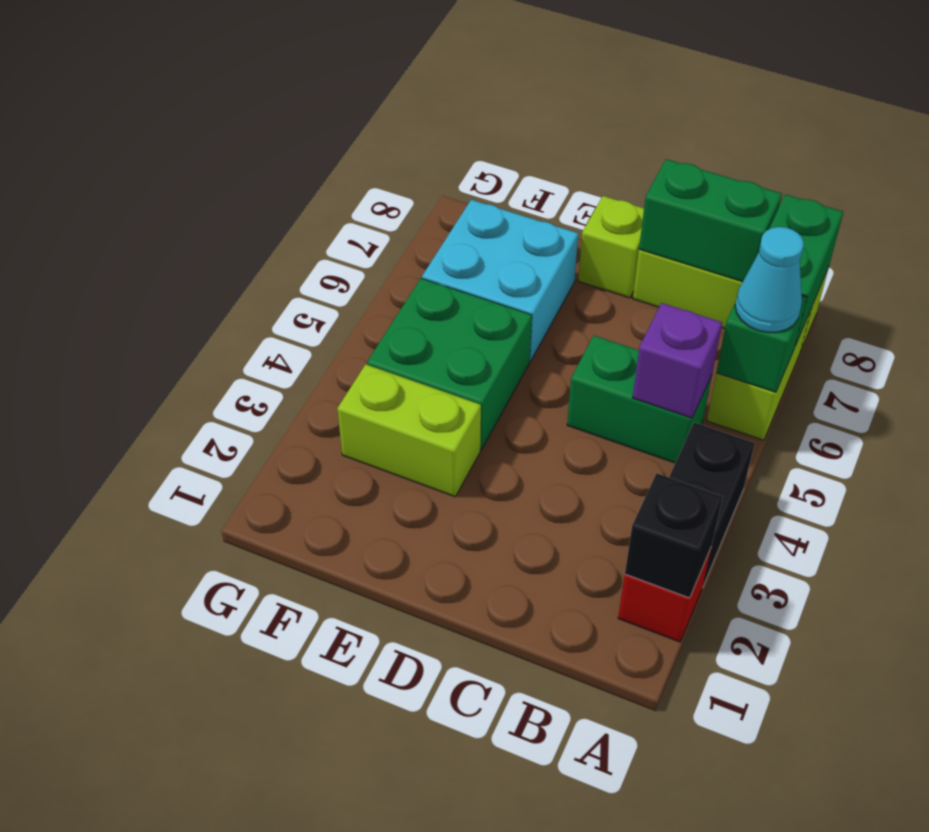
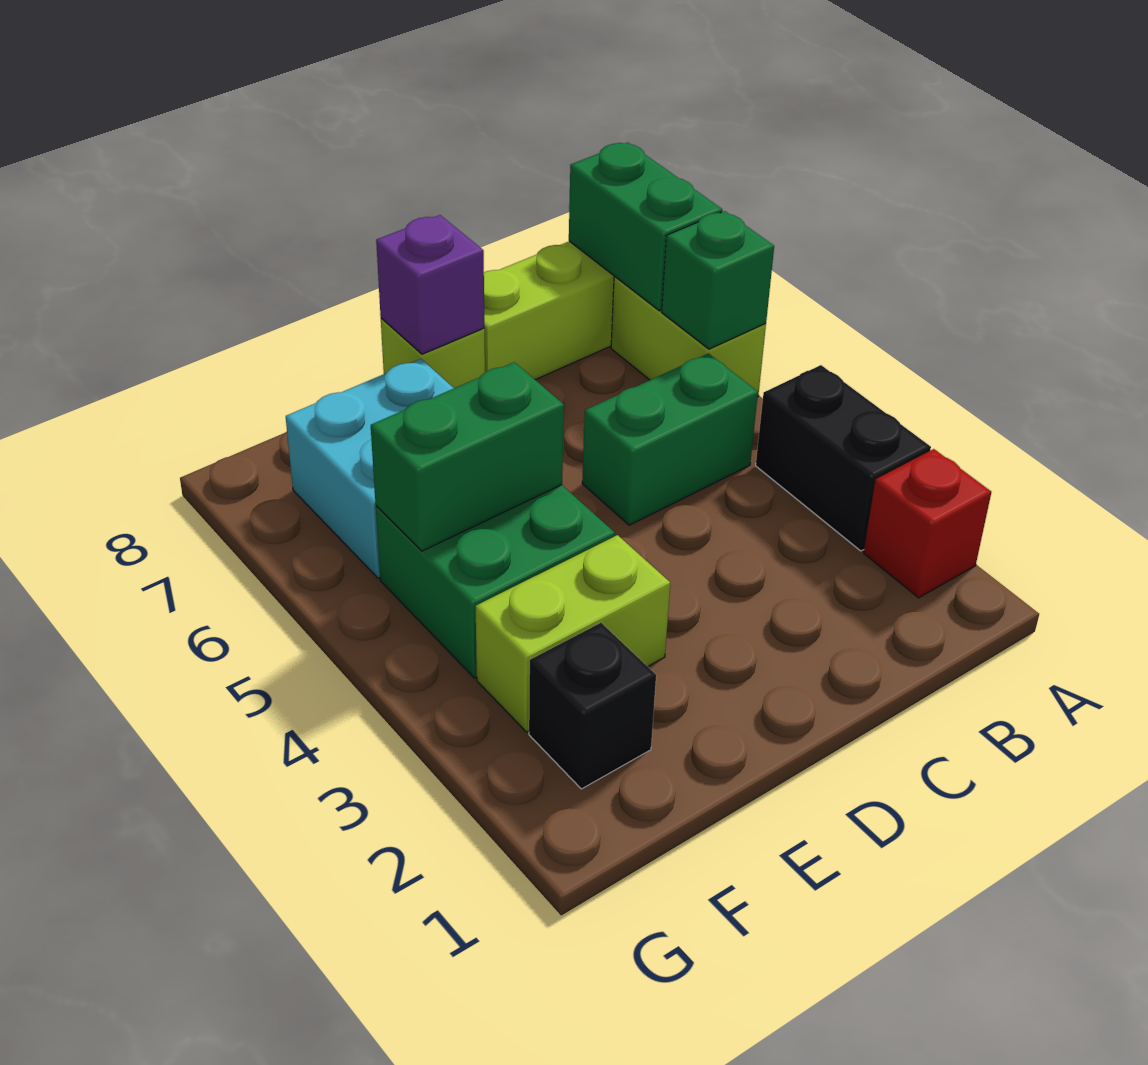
black brick A2 level 2 -> black brick F2 level 1
cyan cone A6 level 3 -> none
purple brick B5 level 2 -> purple brick D8 level 2
green brick B8:C8 level 2 -> green brick E5:F5 level 2

